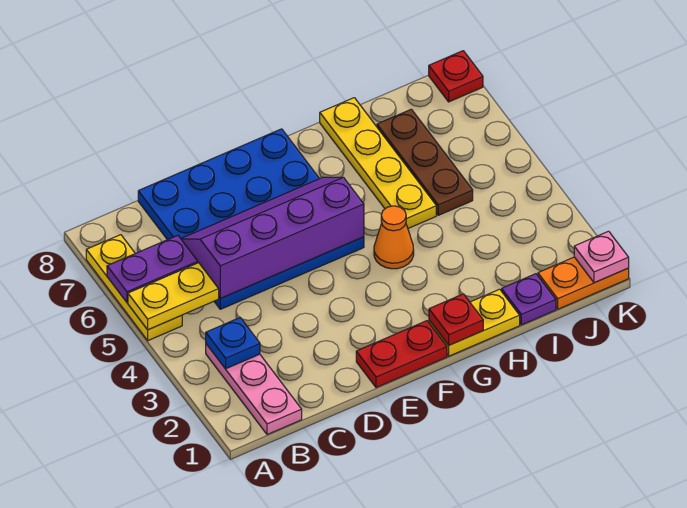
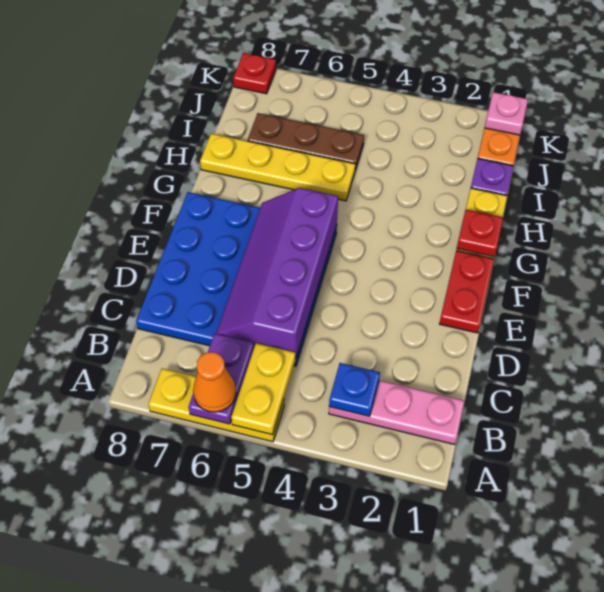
orange cone G4 level 1 -> orange cone A6 level 3

